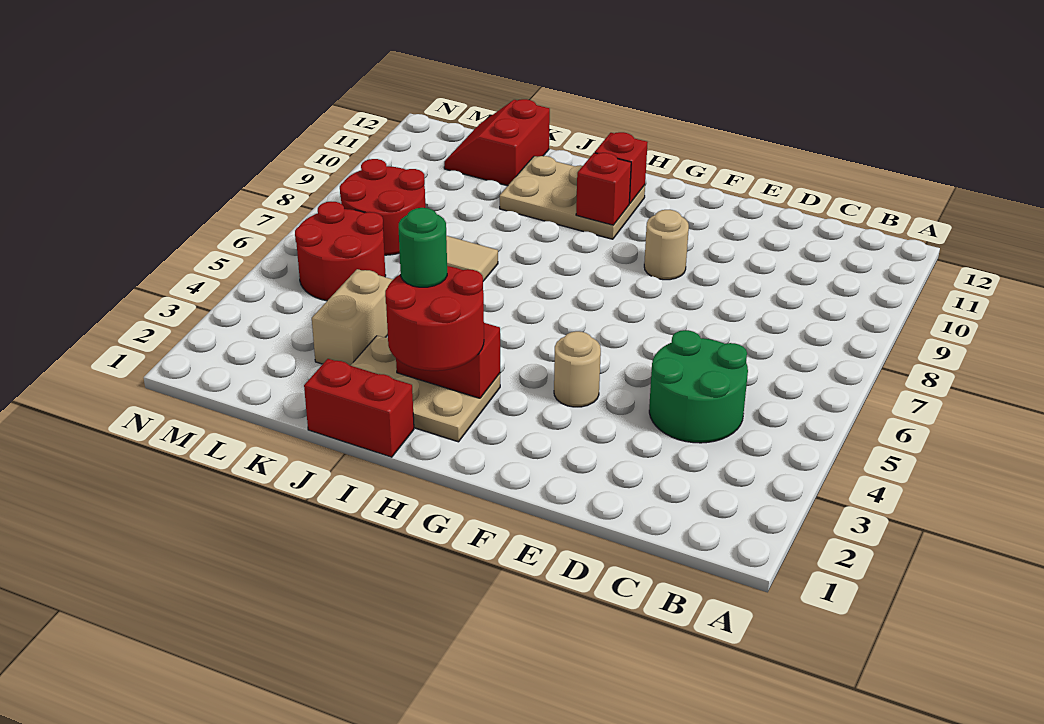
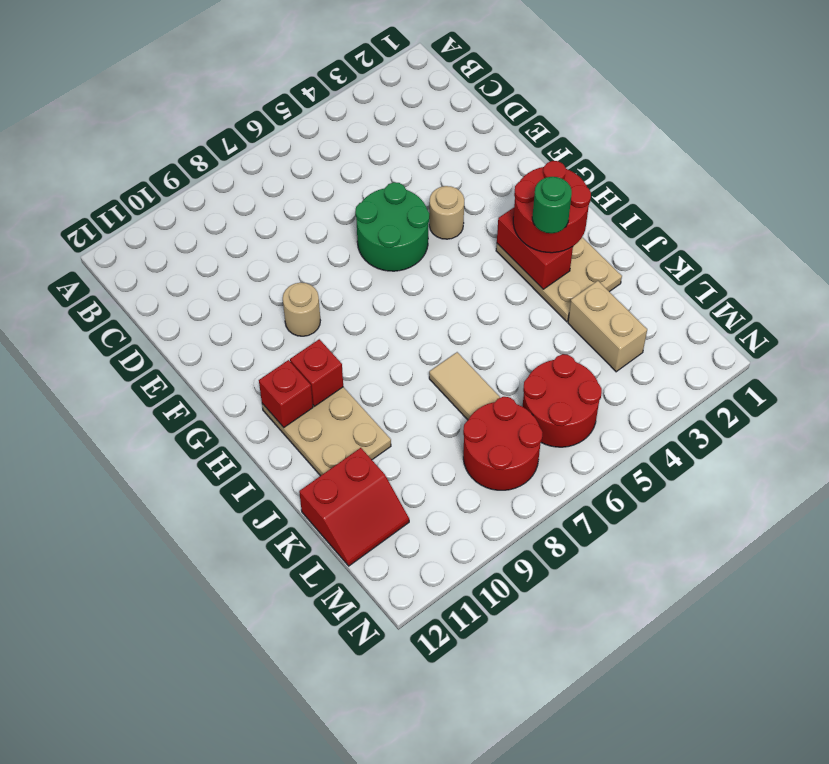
green round brick C4:D5 level 1 -> green round brick E5:F6 level 1
red brick I1:J1 level 1 -> none
tan brick K3:K4 level 1 -> tan brick K3:L3 level 1

